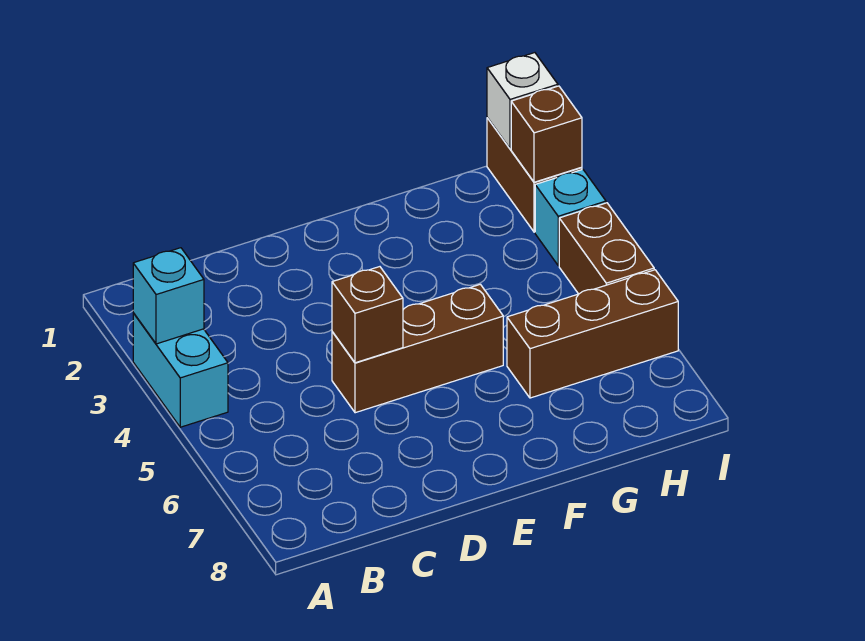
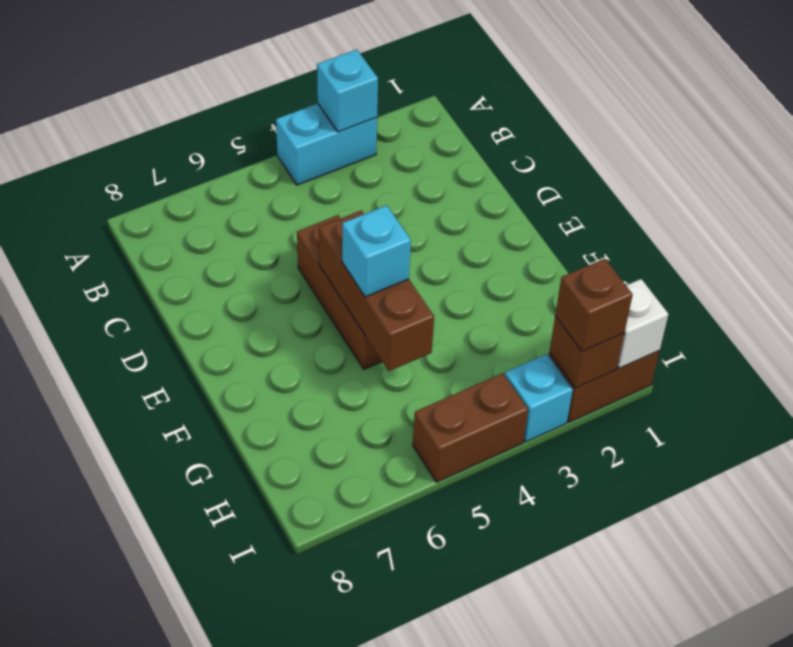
brown brick D5 level 2 -> brown brick I2 level 3
none -> cyan brick F5 level 3
brown brick G6:I6 level 1 -> brown brick E5:G5 level 2

